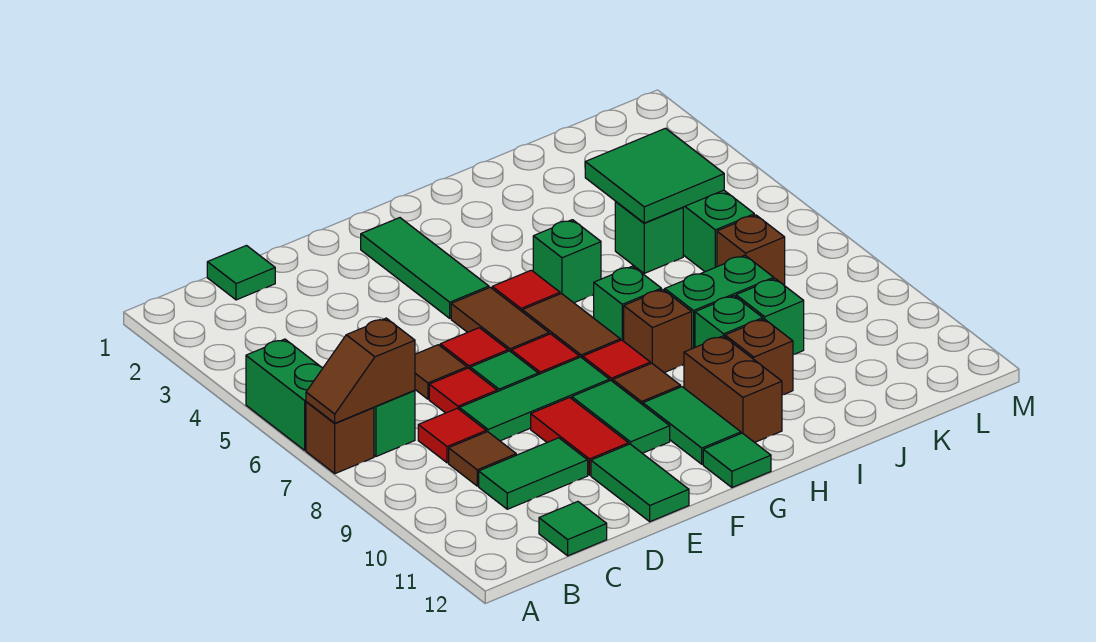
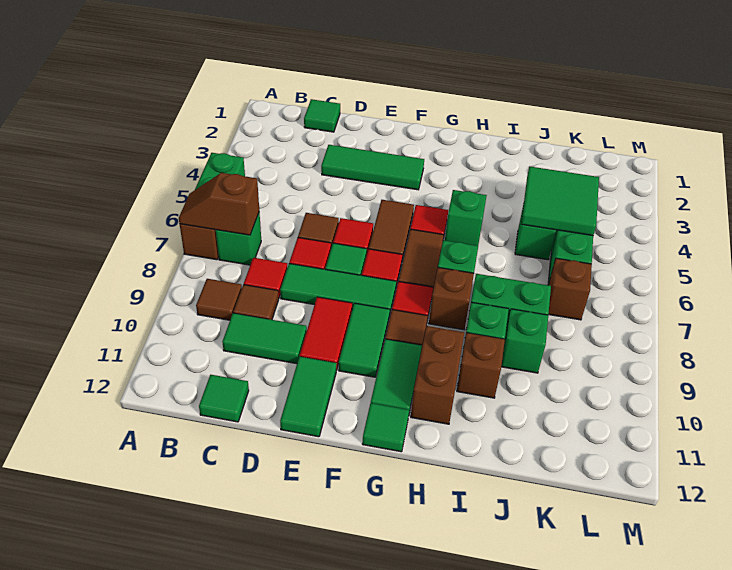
none -> brown tile B9 level 1
green tile F2:F4 level 1 -> green tile D3:F3 level 1

